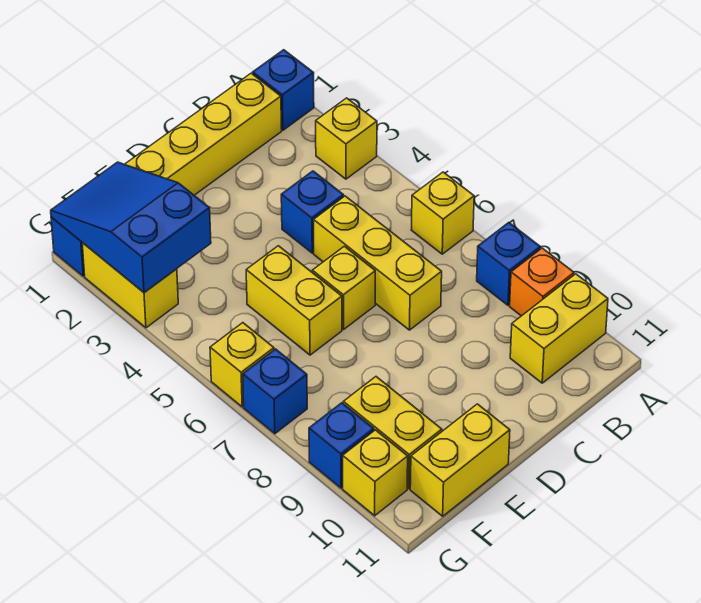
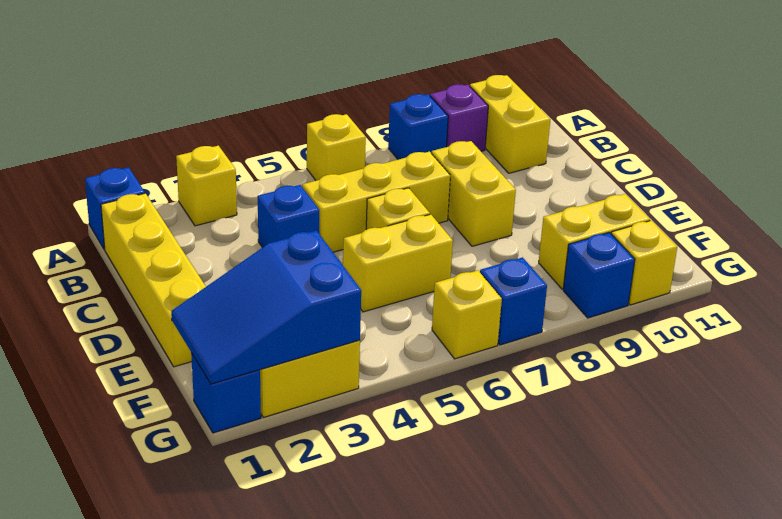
orange brick A9 level 1 -> purple brick A9 level 1
yellow brick E11:F11 level 1 -> yellow brick C8:D8 level 1

